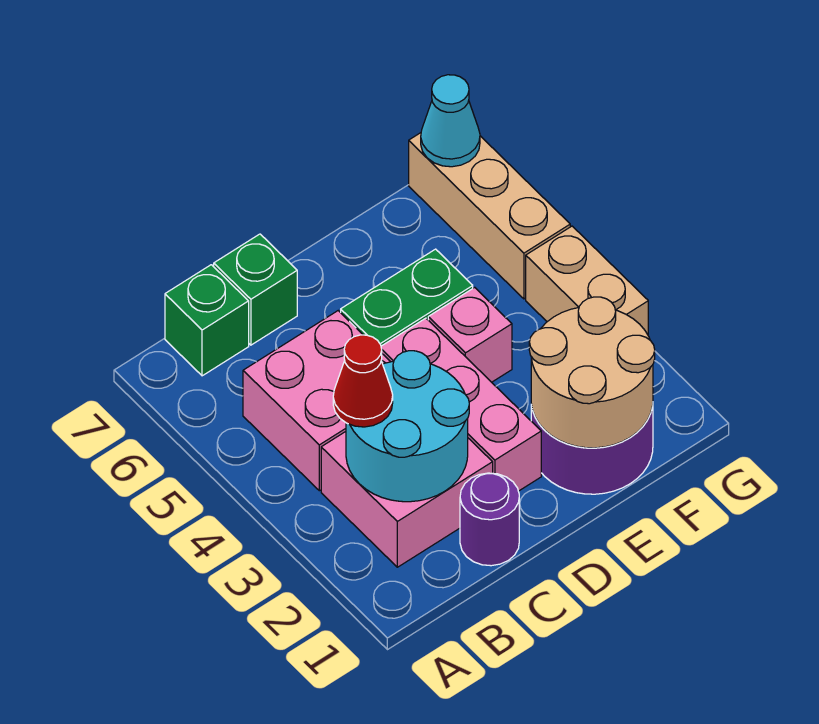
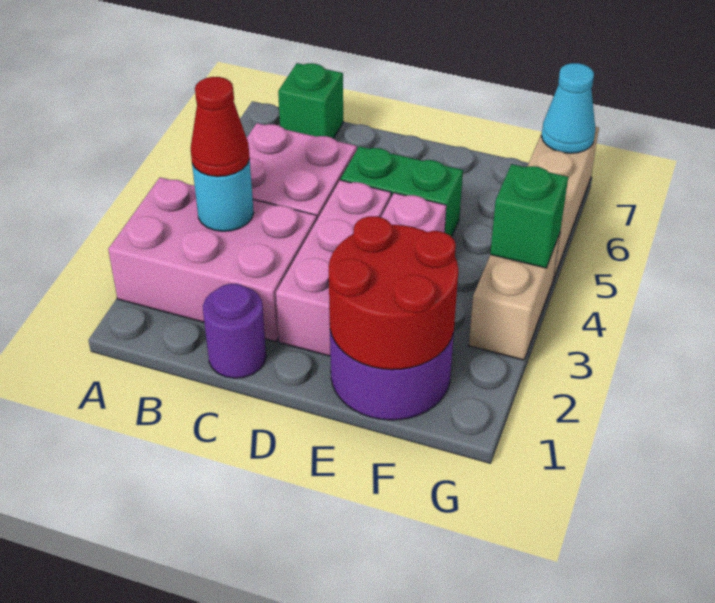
pink brick B2:C3 level 1 -> pink brick A2:C3 level 1
cyan round brick B2:C3 level 2 -> cyan round brick B3 level 2
green brick C7 level 1 -> green brick G4 level 2
tan round brick E1:F2 level 2 -> red round brick E1:F2 level 2

